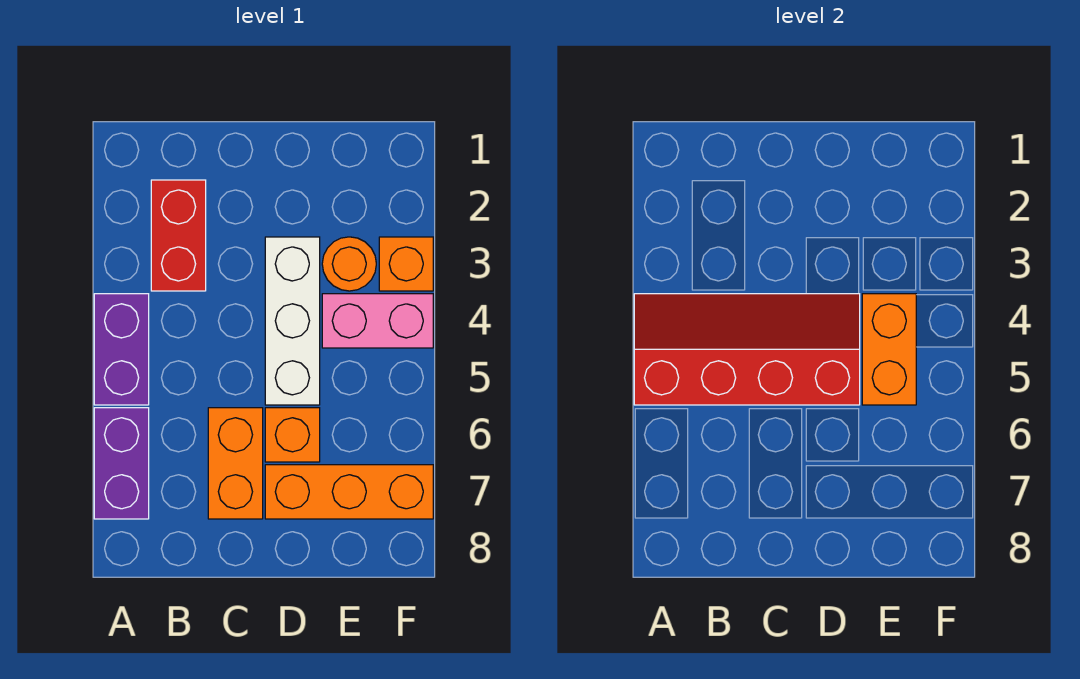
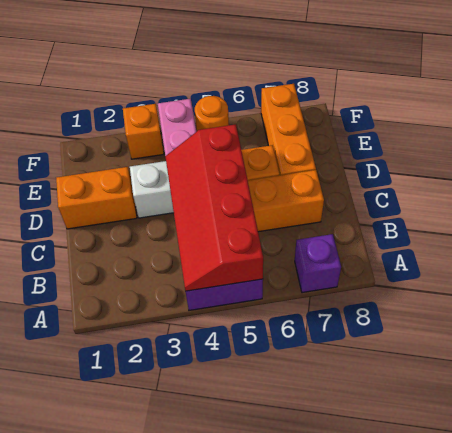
purple brick A6:A7 level 1 -> purple brick A7 level 1
red brick B2:B3 level 1 -> none
orange round brick E3 level 1 -> orange round brick F5 level 1
orange brick E4:E5 level 2 -> orange brick D1:D2 level 1

